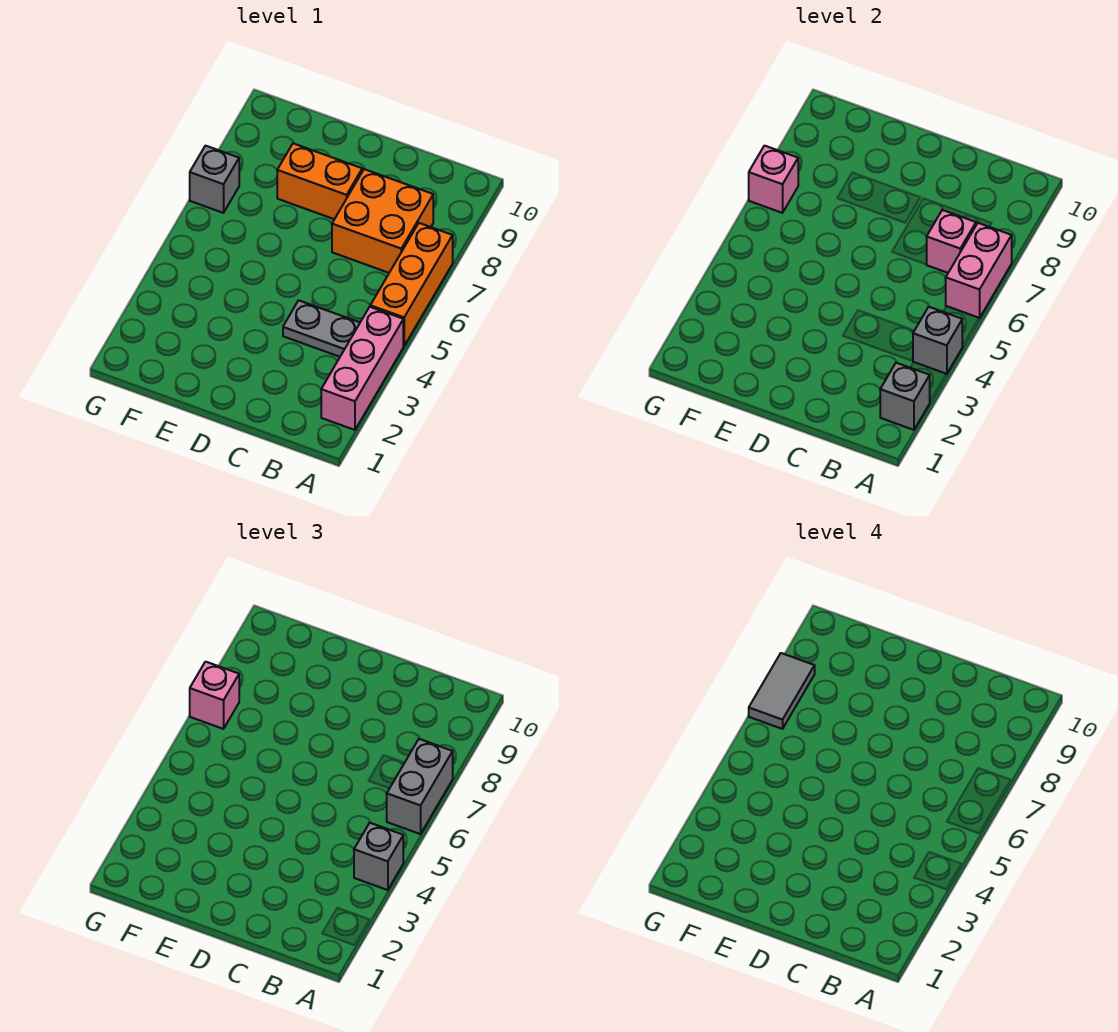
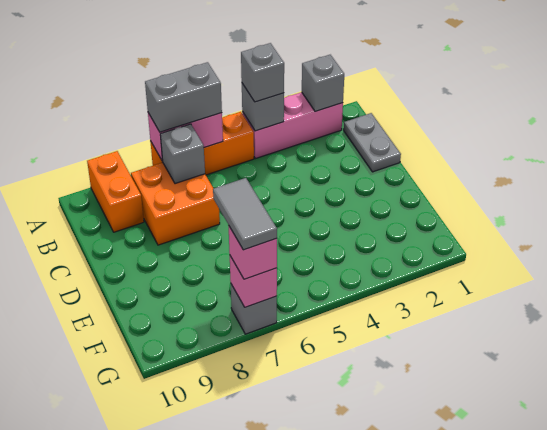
grey plate B4:C4 level 1 -> grey plate B1:C1 level 1
pink brick B7 level 2 -> grey brick B7 level 2
orange brick D8:E8 level 1 -> orange brick A9:B9 level 1
grey tile G7:G8 level 4 -> grey tile F7:G7 level 4

